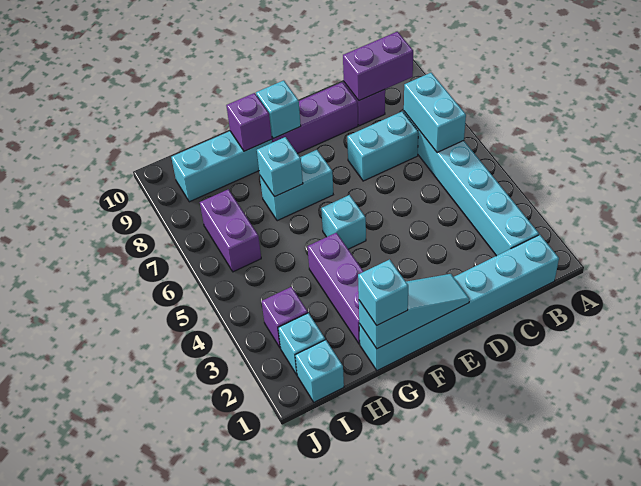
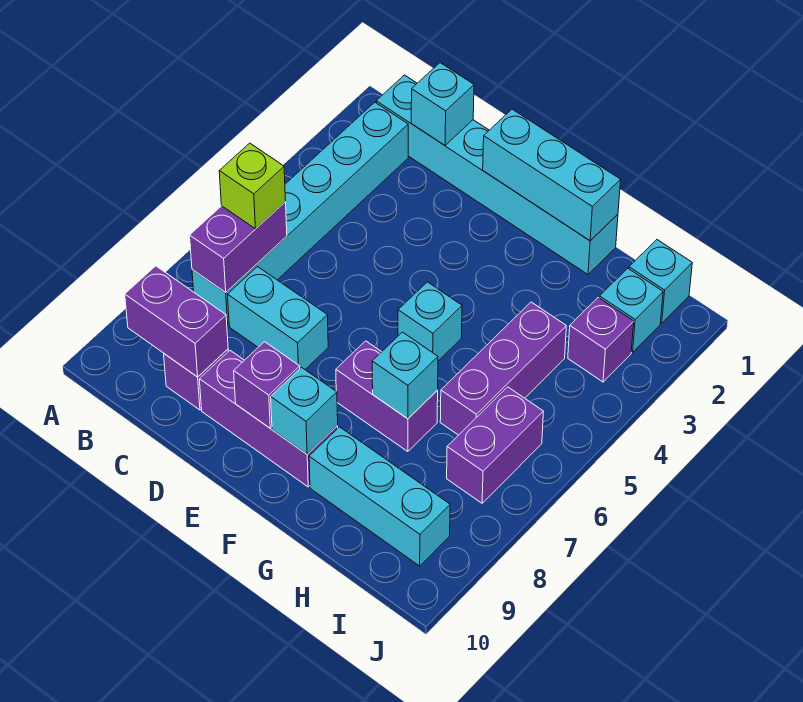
cyan brick B6:B7 level 2 -> purple brick B6:B7 level 2
none -> lime brick B6 level 3
cyan slope E1:G1 level 2 top G -> cyan brick E1:G1 level 2
cyan brick F7:G7 level 1 -> purple brick F7:G7 level 1
cyan brick G1 level 3 -> cyan brick C1 level 2
purple brick G2:G4 level 1 -> purple brick H4:H6 level 1
purple brick G9 level 2 -> purple brick E9 level 2

